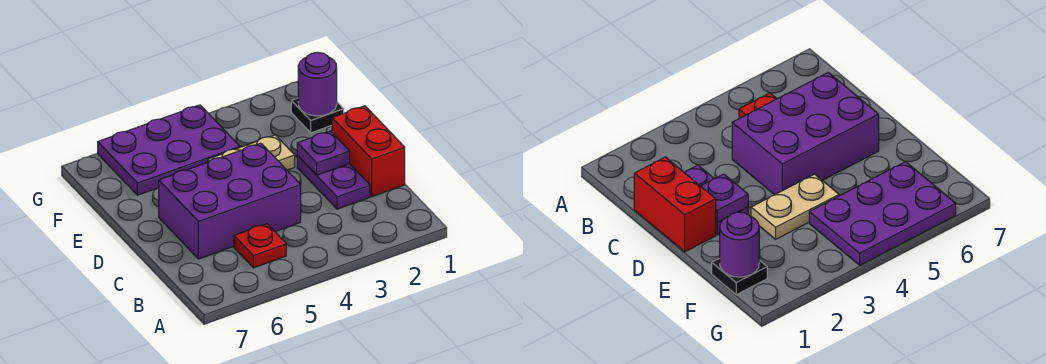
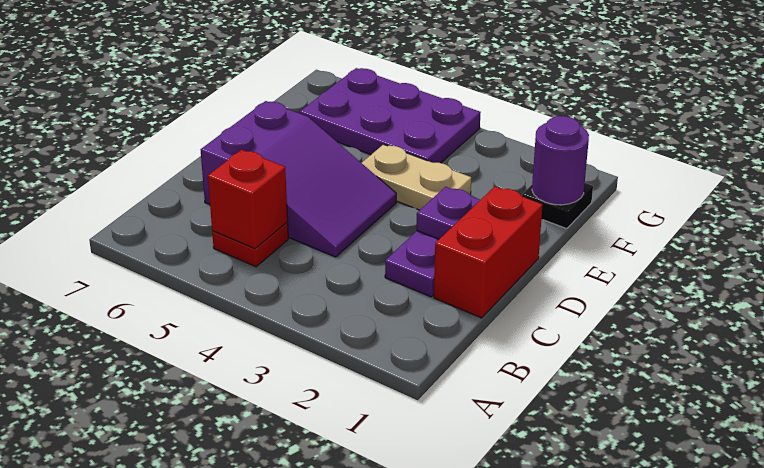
none -> red brick B5 level 2
purple brick C4:D6 level 1 -> purple slope C4:D6 level 1 top 6

